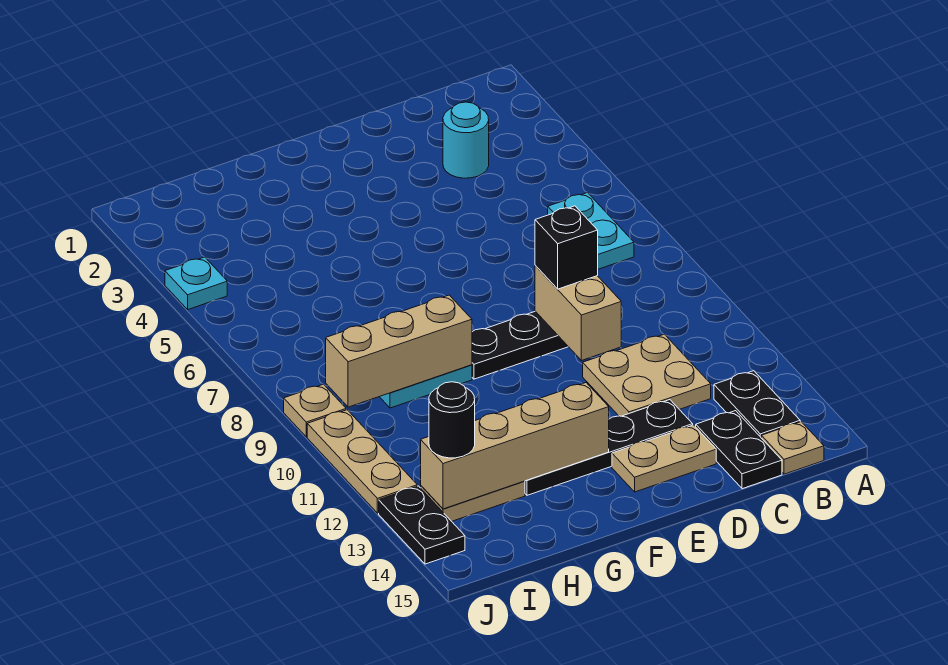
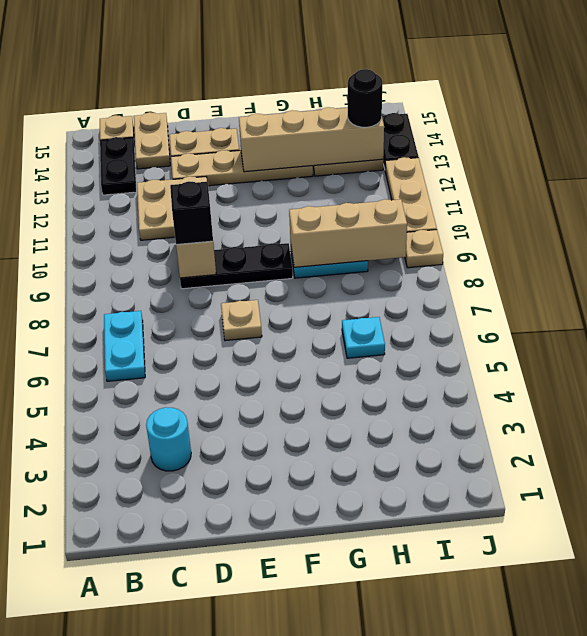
black plate C14:C15 level 1 -> tan plate C14:C15 level 1
black plate D13:G13 level 1 -> tan plate D13:G13 level 1
none -> tan plate E7 level 1
cyan plate J4 level 1 -> cyan plate H6 level 1

